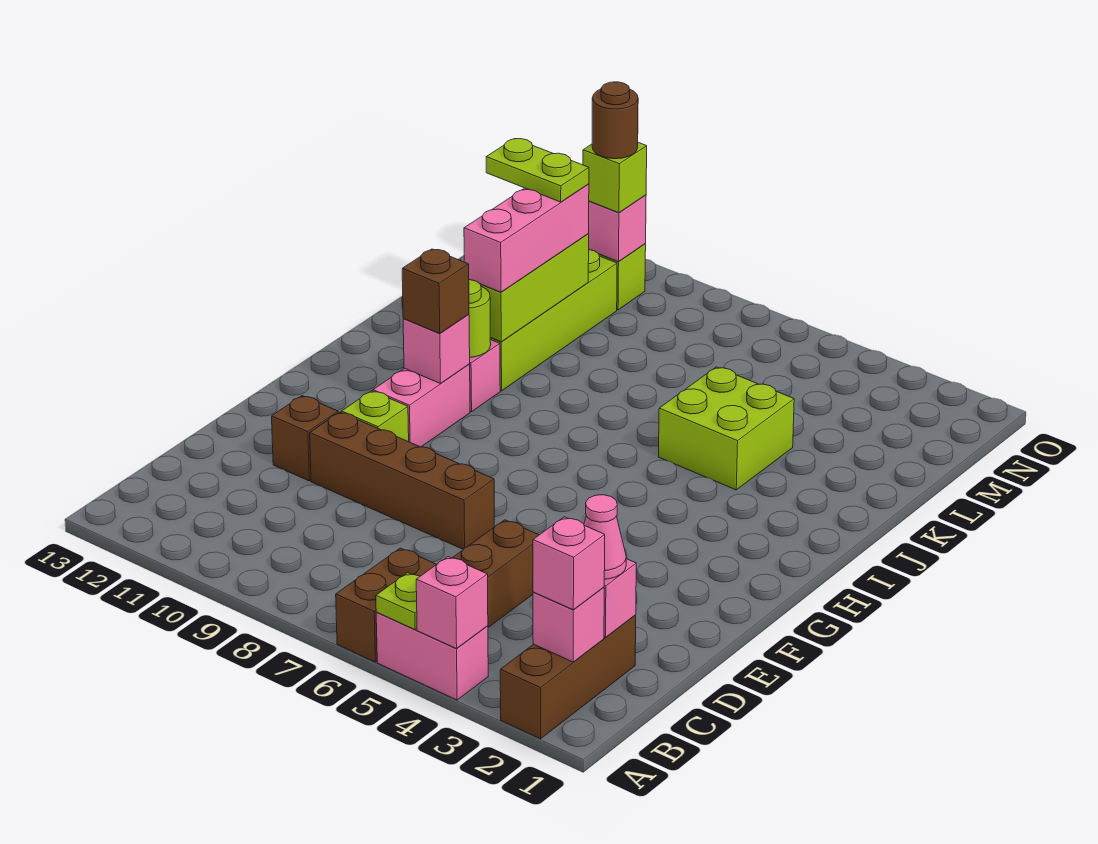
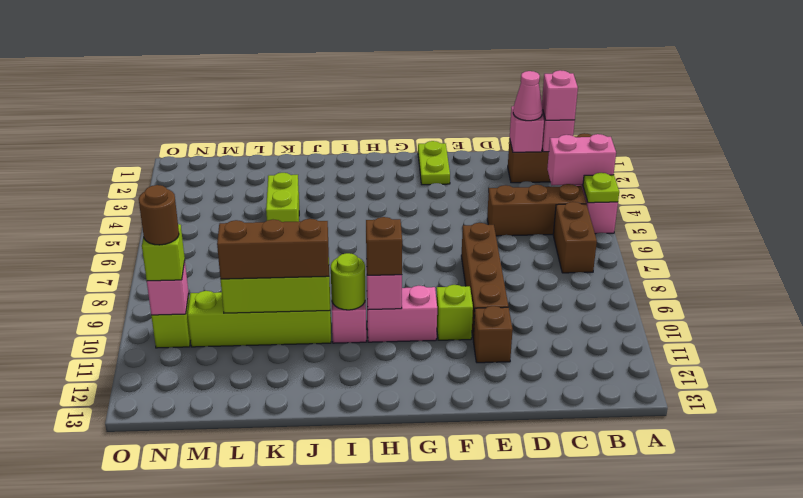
pink brick A4 level 2 -> pink brick A4:B4 level 2
brown brick A6:B6 level 1 -> brown brick B6:B7 level 1
lime brick J4:K5 level 1 -> lime brick K4:K5 level 1
pink brick J10:L10 level 3 -> brown brick J10:L10 level 3
lime plate L10:L11 level 4 -> lime plate F1:F2 level 1

